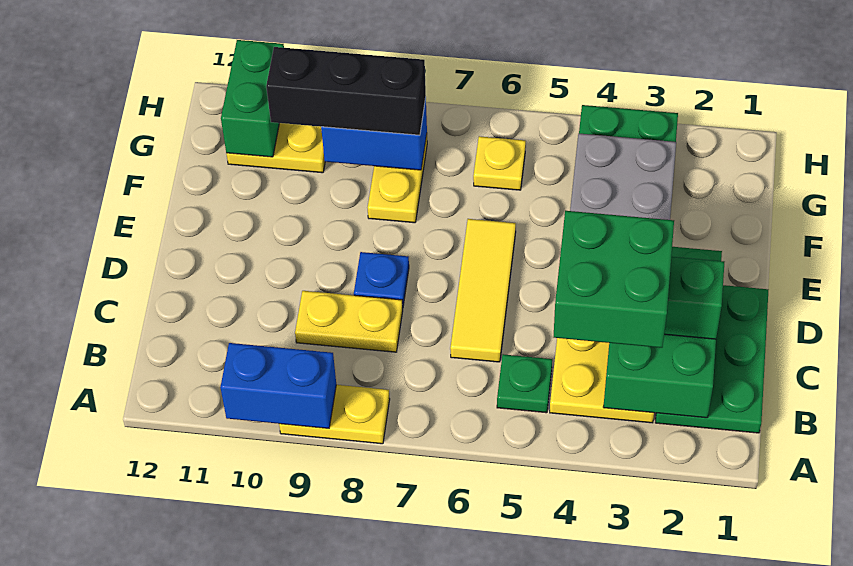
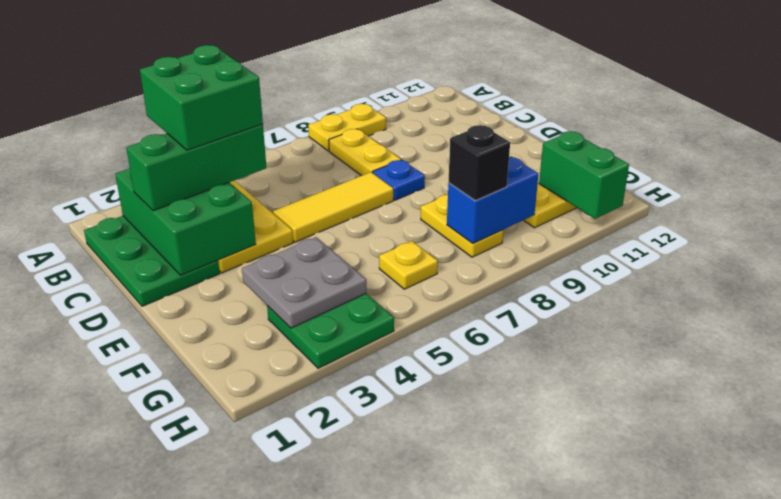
blue brick A9:A10 level 2 -> none
green plate B5 level 1 -> none
yellow tile C6:E6 level 1 -> yellow tile D5:D7 level 1
yellow plate C8:C9 level 1 -> yellow plate B8:C8 level 1
black brick G8:G10 level 3 -> black brick G8 level 3

